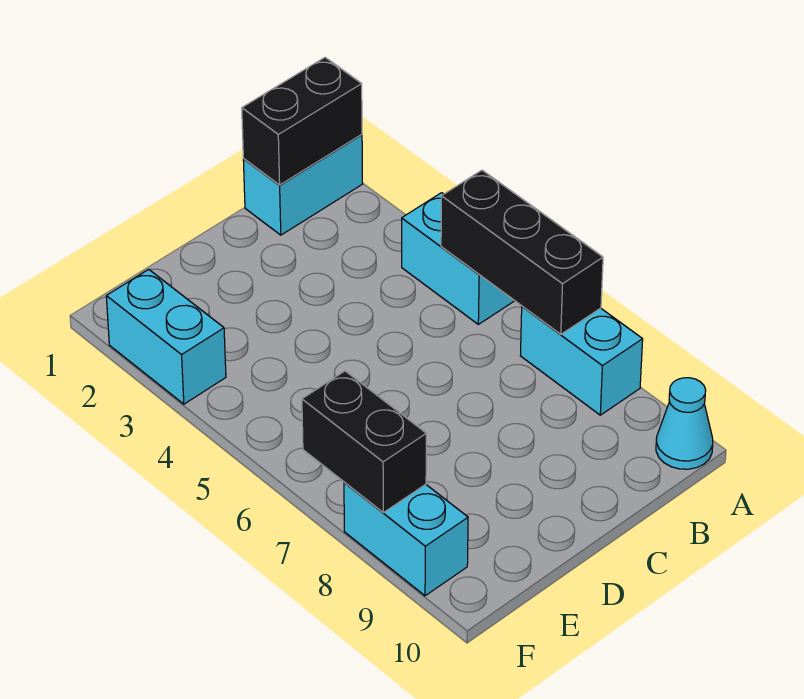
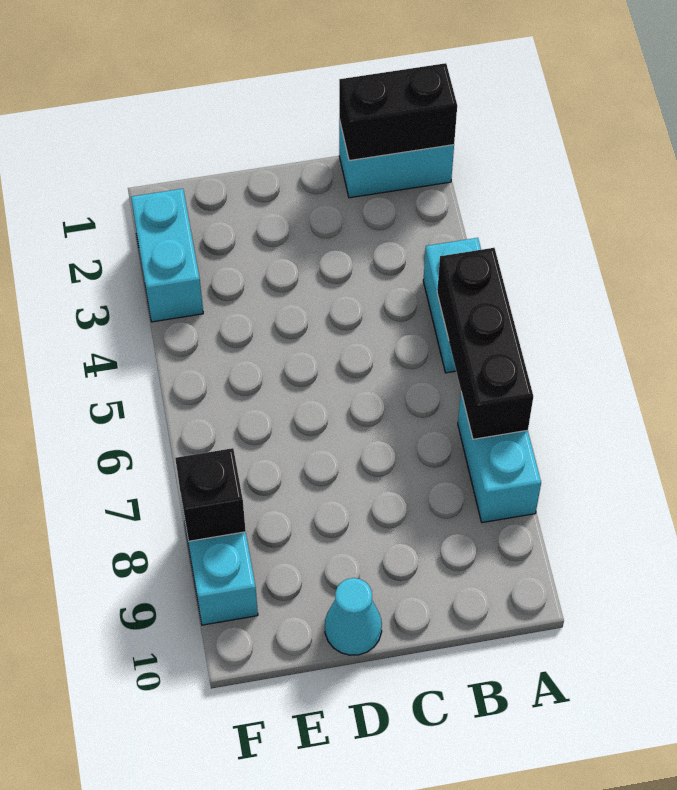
cyan cone A10 level 1 -> cyan cone D10 level 1
black brick F7:F8 level 2 -> black brick F8 level 2

